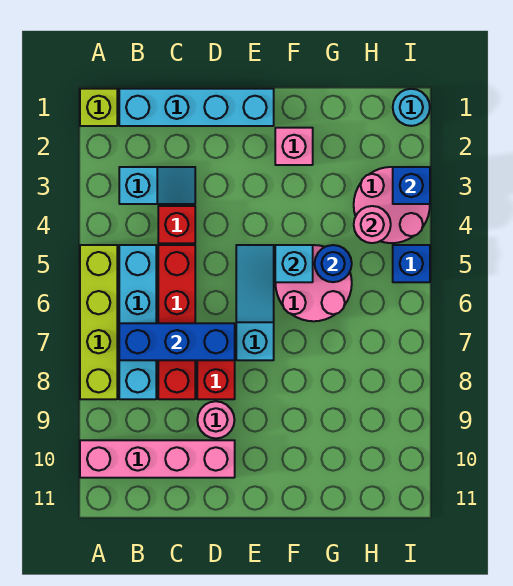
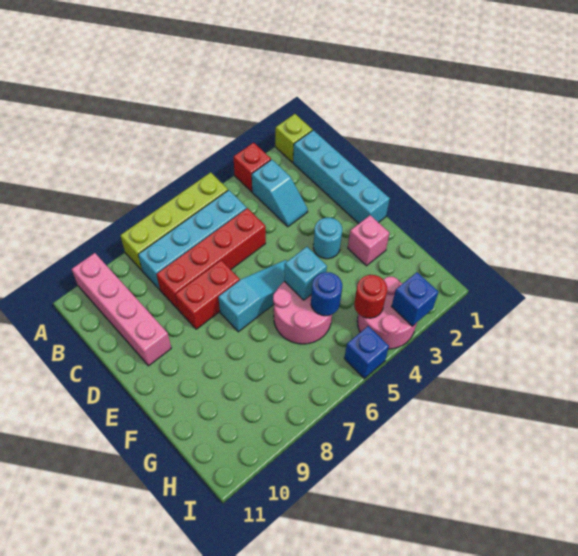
blue brick B7:D7 level 2 -> none
red brick C4 level 1 -> red brick A3 level 1
pink round brick D9 level 1 -> none
pink round brick H4 level 2 -> red round brick H4 level 2
cyan round brick I1 level 1 -> cyan round brick E3 level 1

